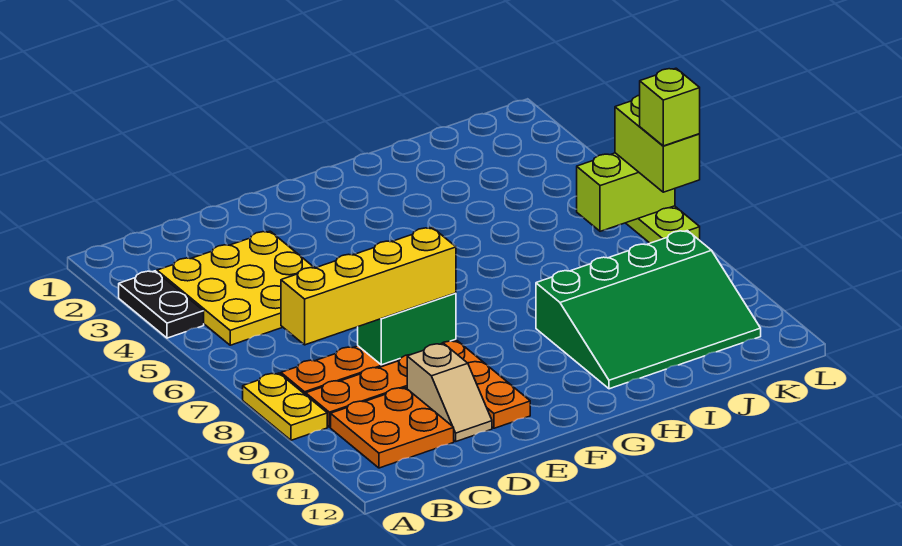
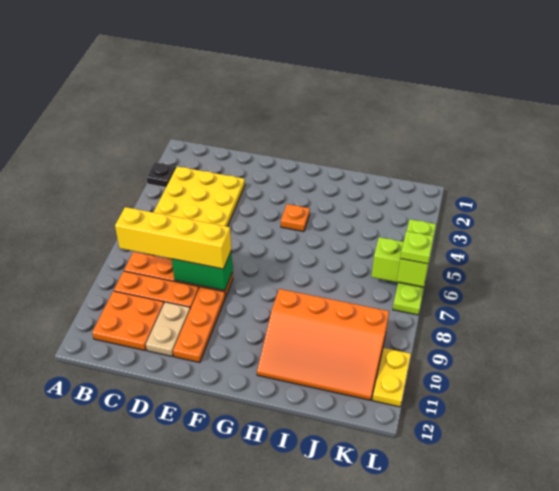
black plate A3:A4 level 1 -> black plate A3 level 1
yellow plate A8:A9 level 1 -> yellow plate L10:L11 level 1
tan slope D10:D11 level 1 top 10 -> tan plate D10:D11 level 1
none -> orange plate G4 level 1
green slope H9:K11 level 1 top 9 -> orange slope H9:K11 level 1 top 9
lime brick L7 level 4 -> lime plate L7 level 4

